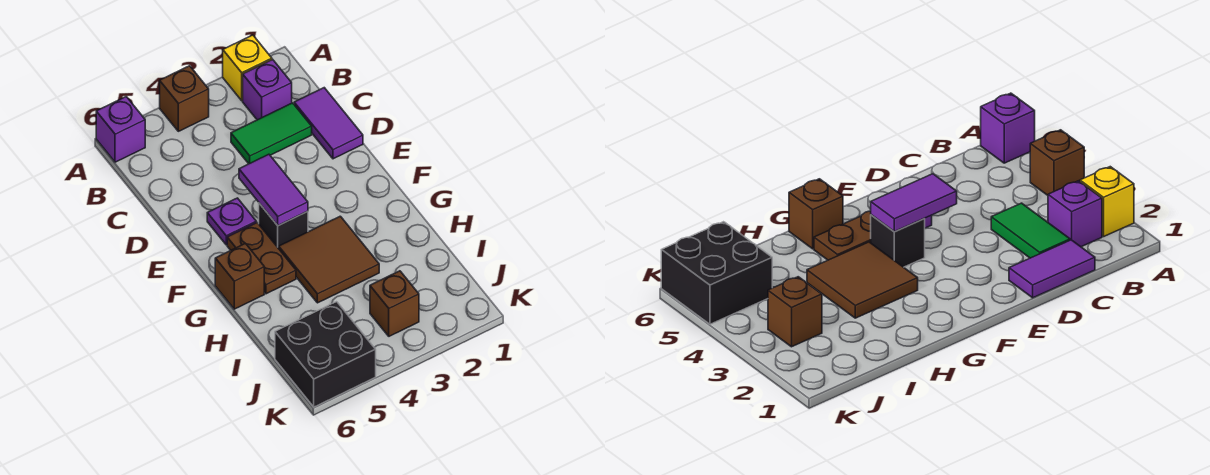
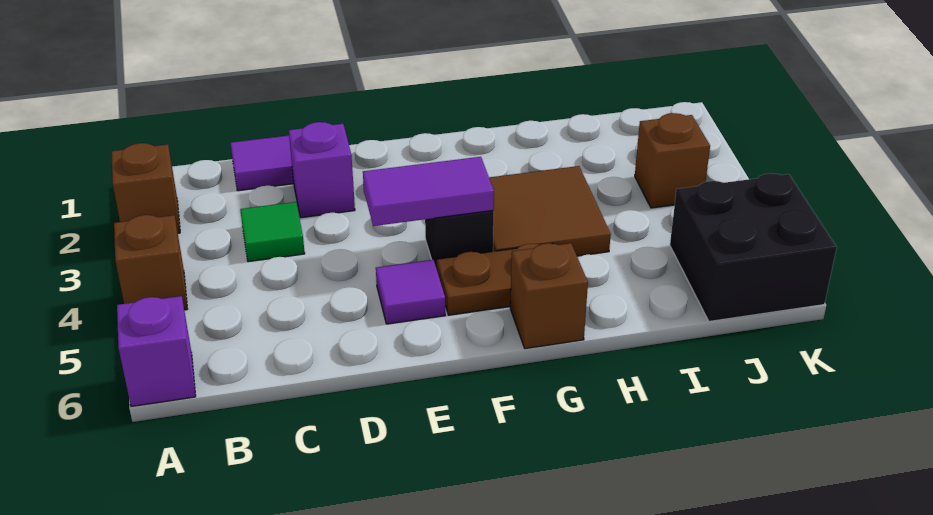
yellow brick A2 level 1 -> brown brick A2 level 1
purple brick B2 level 1 -> purple brick D2 level 1
green tile C2:C3 level 1 -> green tile C3 level 1
purple plate E5 level 1 -> purple tile E5 level 1

